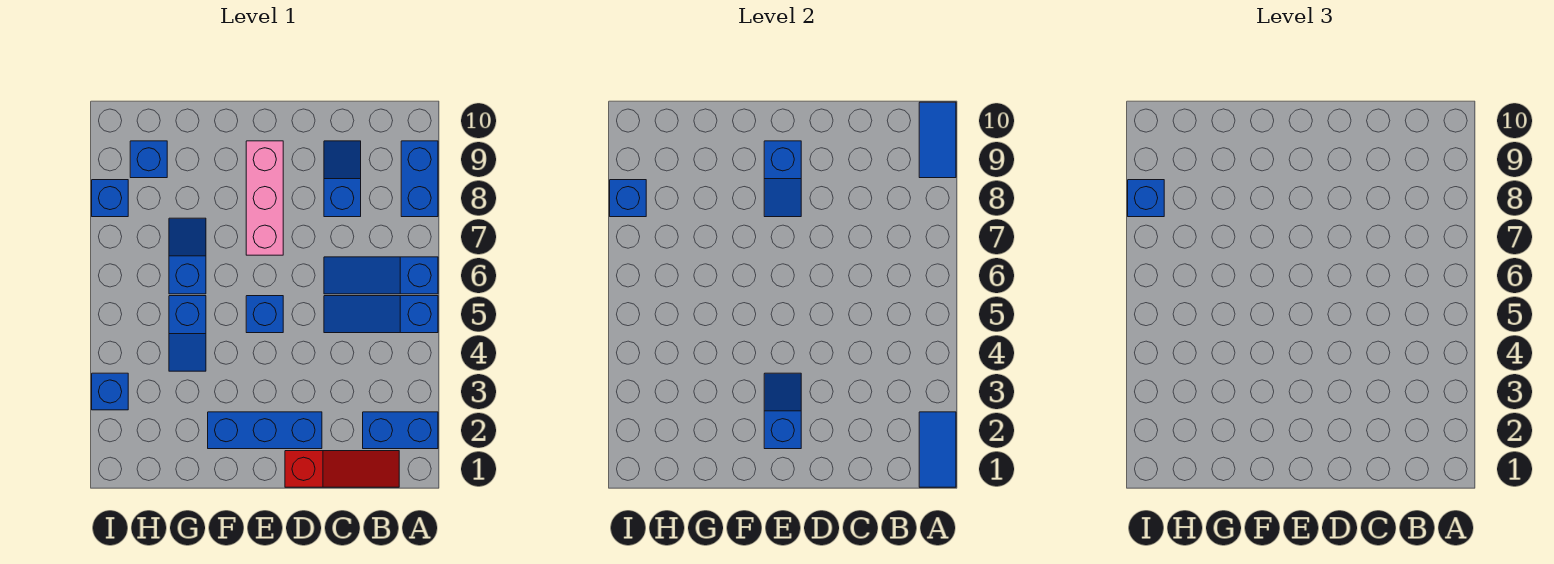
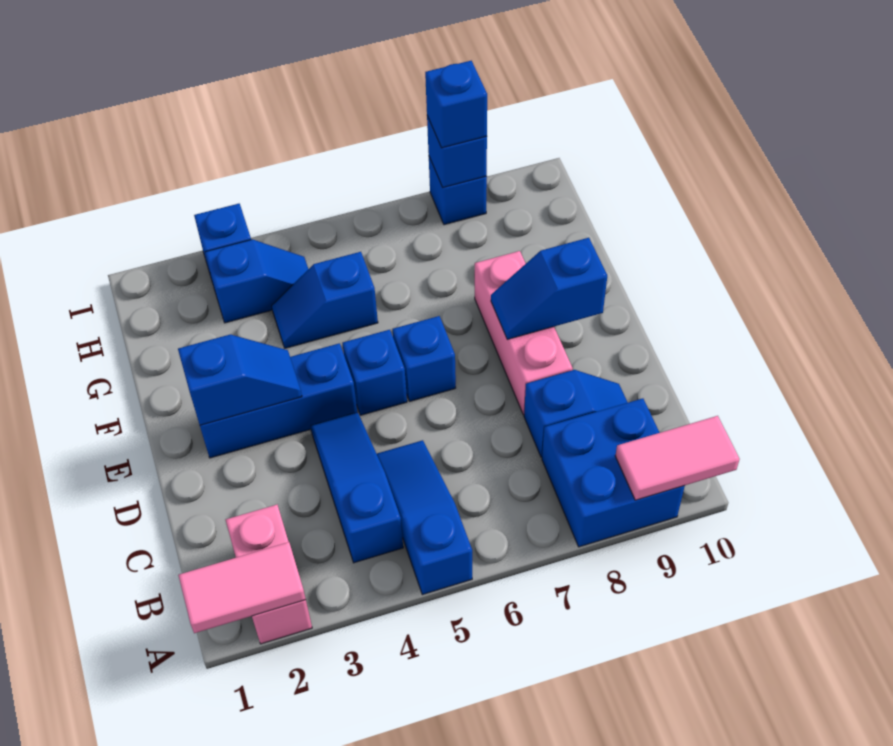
blue tile A1:A2 level 2 -> pink tile A1:A2 level 2
blue brick A2:B2 level 1 -> pink brick A2:B2 level 1
blue slope A6:C6 level 1 top A -> blue slope B4:D4 level 1 top B
blue brick A8:A9 level 1 -> blue brick A8:B9 level 1
blue tile A9:A10 level 2 -> pink tile A9:A10 level 2
red slope B1:D1 level 1 top D -> none
blue brick D2:F2 level 1 -> blue brick E2:E4 level 1
pink brick E7:E9 level 1 -> pink brick D8:F8 level 1
blue slope G6:G7 level 1 top 6 -> blue slope H3:H4 level 1 top 3
blue brick H9 level 1 -> blue brick E6 level 1

